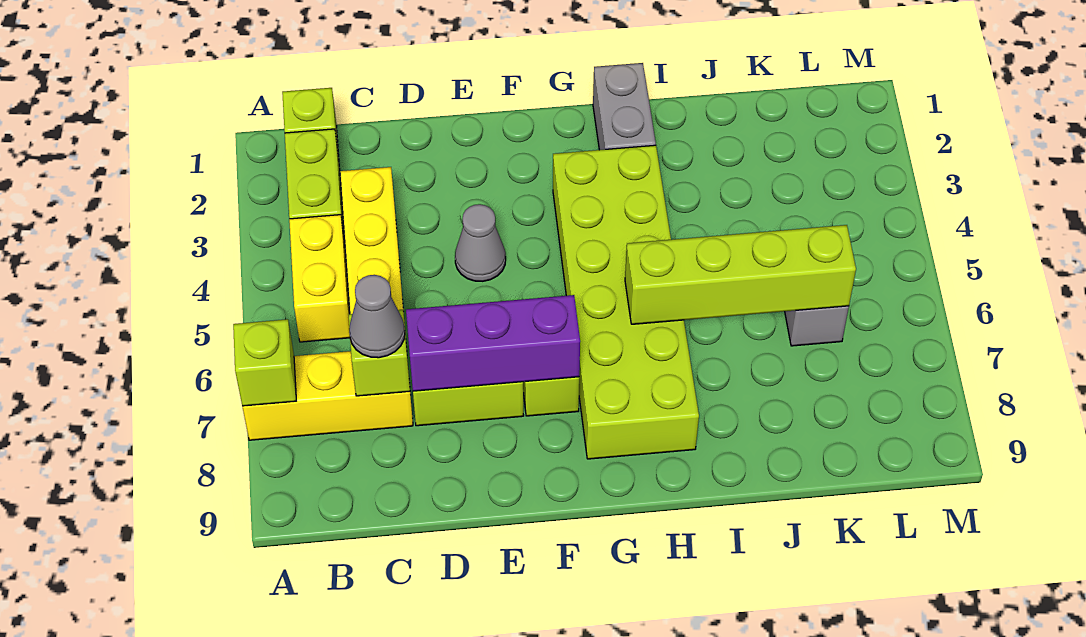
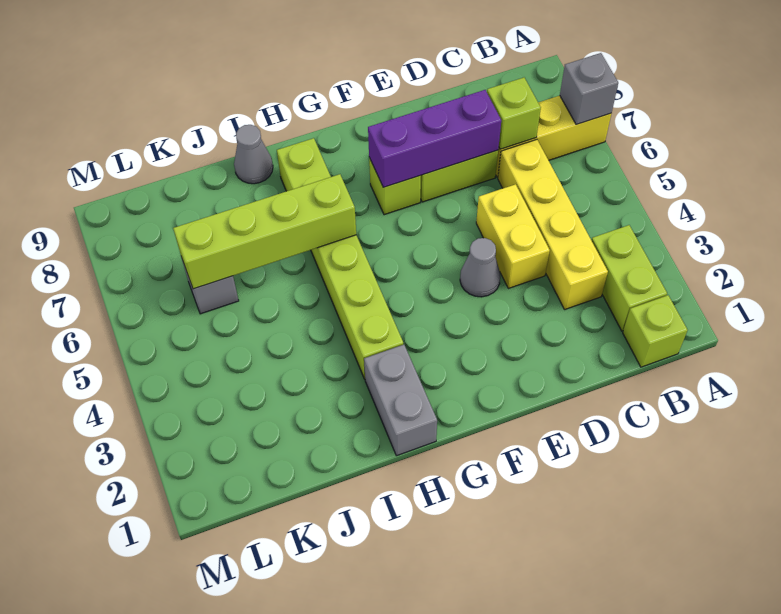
lime brick A7 level 2 -> grey brick A7 level 2
yellow brick B4:B5 level 1 -> yellow brick D4:D5 level 1
grey cone C7 level 3 -> grey cone I9 level 1
lime brick G3:H8 level 1 -> lime brick H3:H8 level 1

